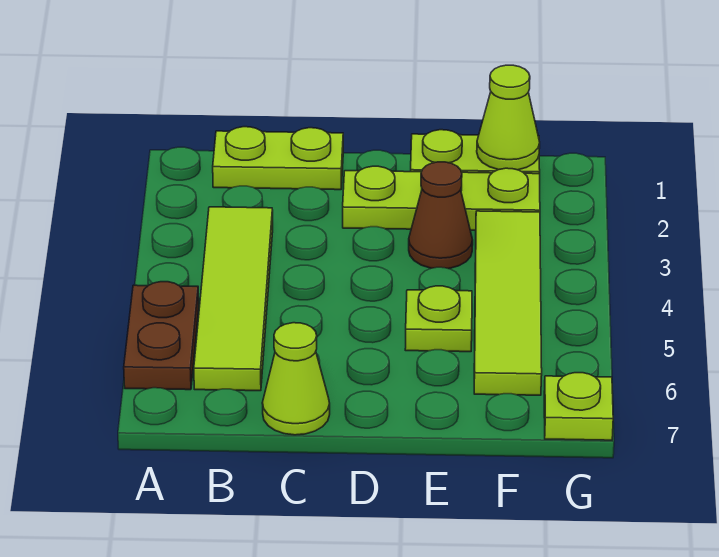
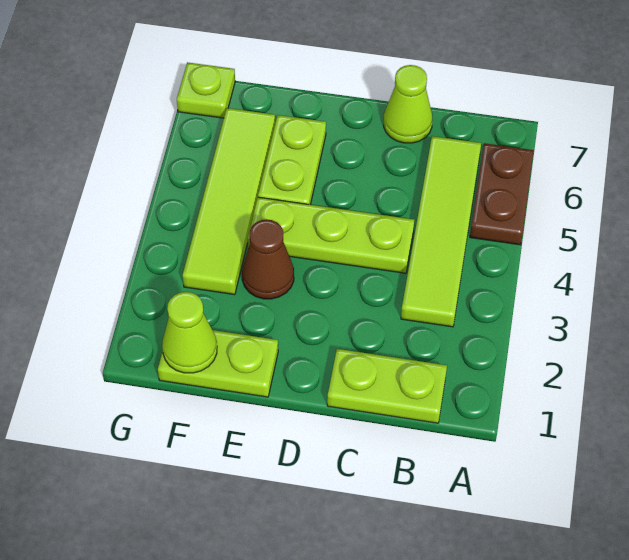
lime plate D2:F2 level 1 -> lime plate C4:E4 level 1
lime plate E5 level 1 -> lime plate E5:E6 level 1

